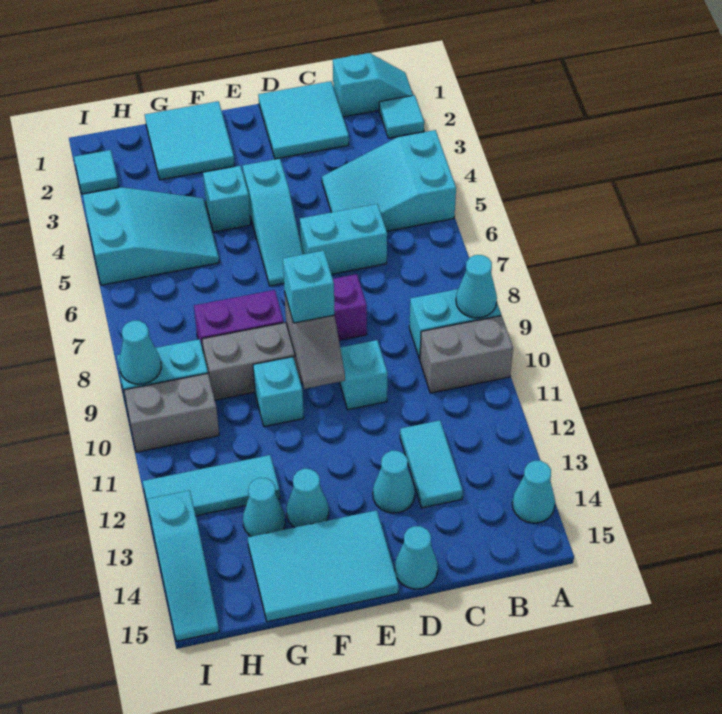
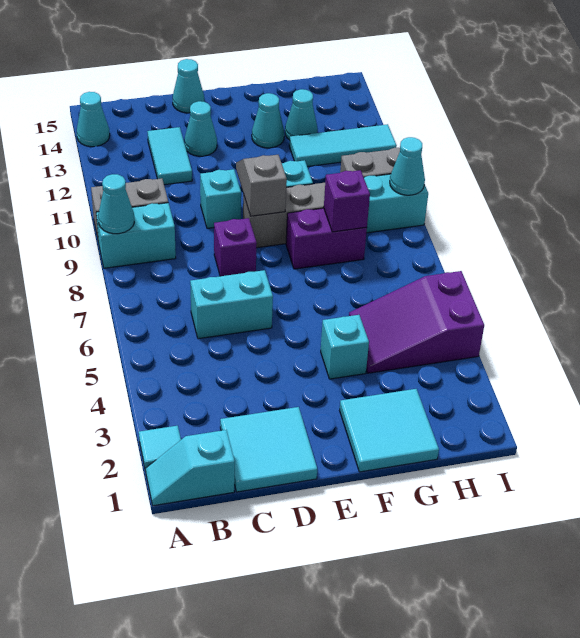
cyan slope A4:C5 level 1 top A -> none
cyan slope E4:E6 level 1 top 4 -> none
cyan brick E9 level 3 -> none
cyan tile E14:G15 level 1 -> none
cyan slope G4:I5 level 1 top I -> purple slope G4:I5 level 1 top I
none -> purple brick G8 level 2
cyan tile I2 level 1 -> none
cyan slope I13:I15 level 1 top 13 -> none

